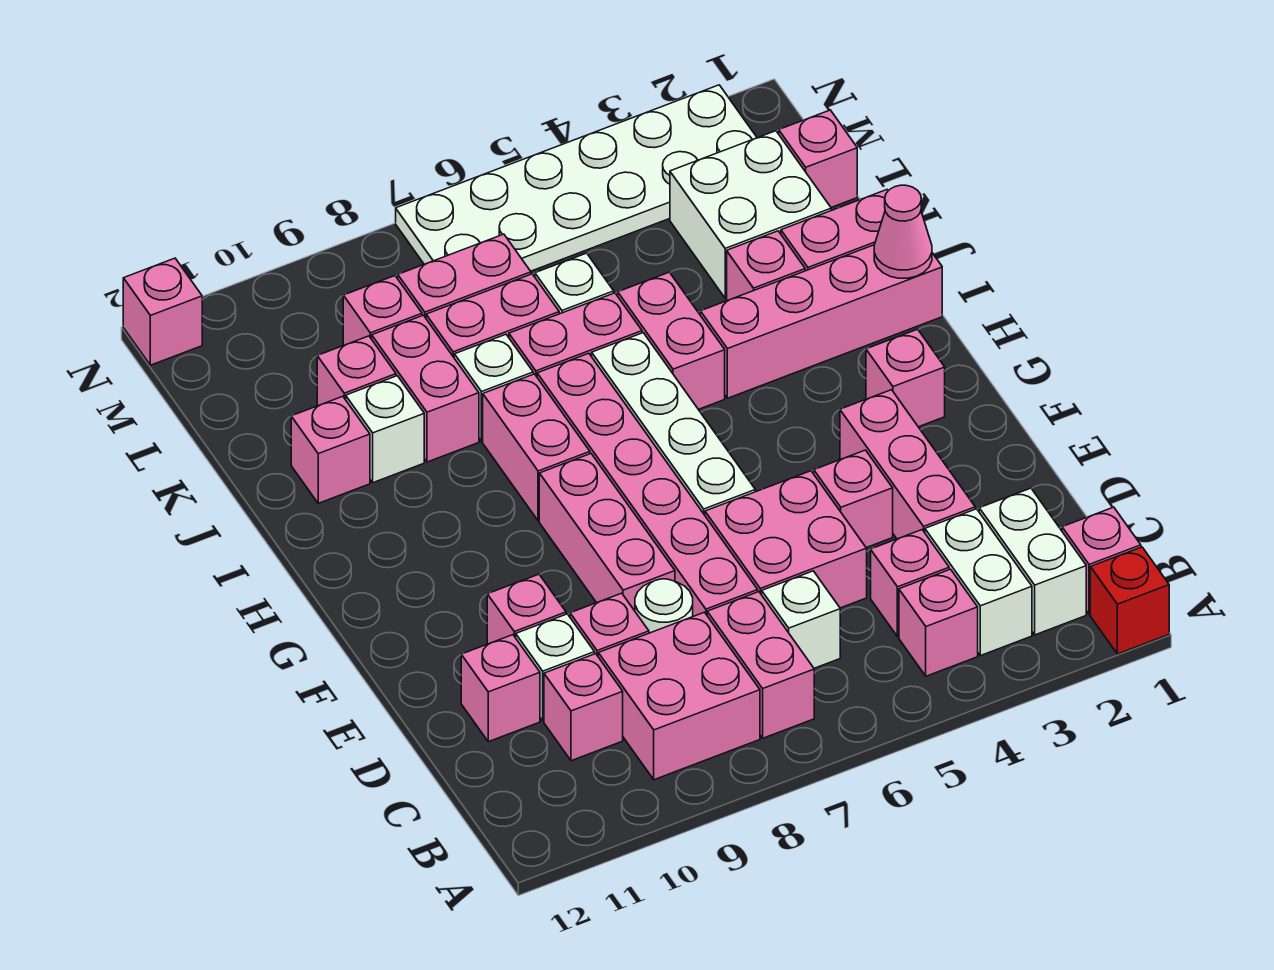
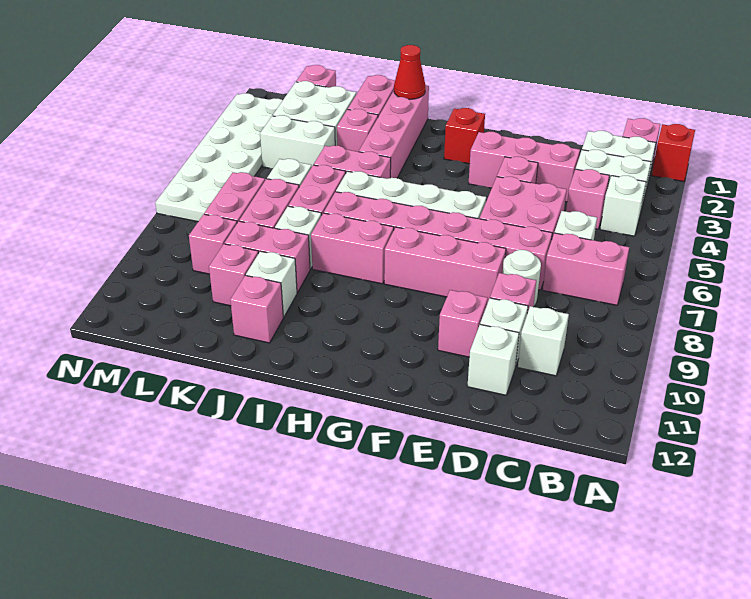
pink brick B4 level 1 -> white brick B4 level 1
pink brick B8:C9 level 1 -> none
pink brick C10 level 1 -> white brick C10 level 1
pink brick D11 level 1 -> white brick D11 level 1
pink brick G2 level 1 -> red brick G2 level 1
pink cone I1 level 2 -> red cone I1 level 2
none -> white brick K4:L4 level 1
pink brick N12 level 1 -> none

